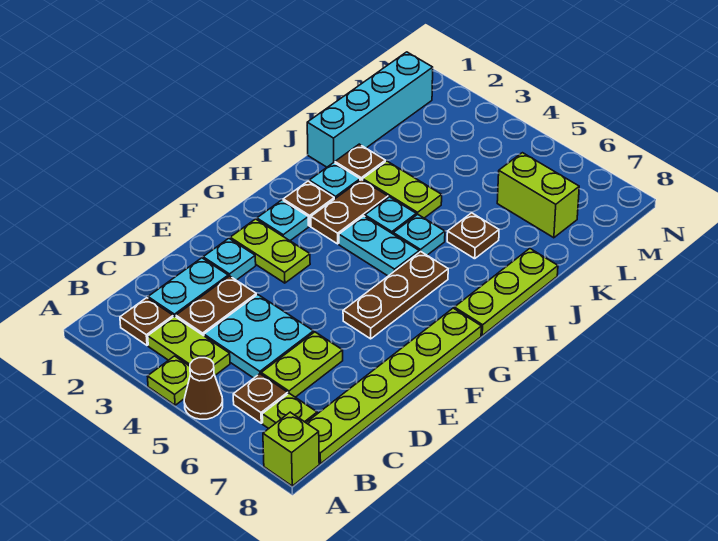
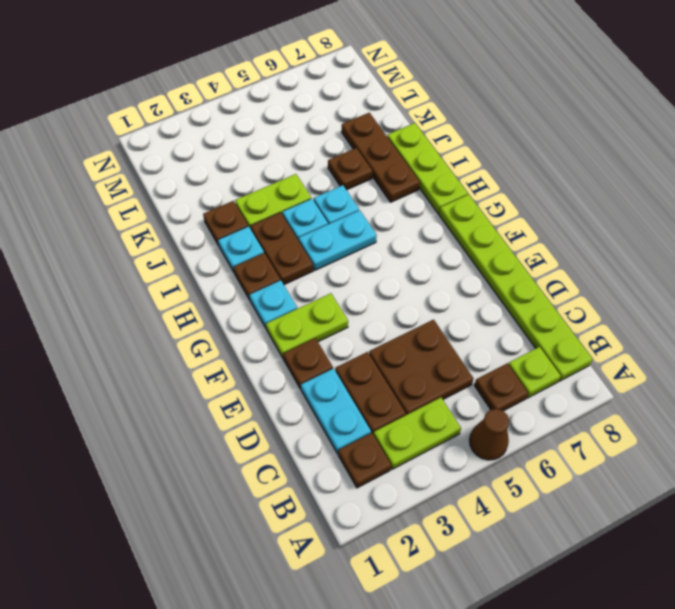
lime plate A4 level 1 -> none
lime brick A8 level 1 -> none
cyan plate C4:D5 level 1 -> brown plate C4:D5 level 1
lime plate C6:D6 level 1 -> none
cyan plate E2 level 1 -> brown plate E2 level 1
brown plate F6:H6 level 1 -> brown plate I7:K7 level 1
cyan brick J1:M1 level 1 -> none
lime brick L6:L7 level 1 -> none

